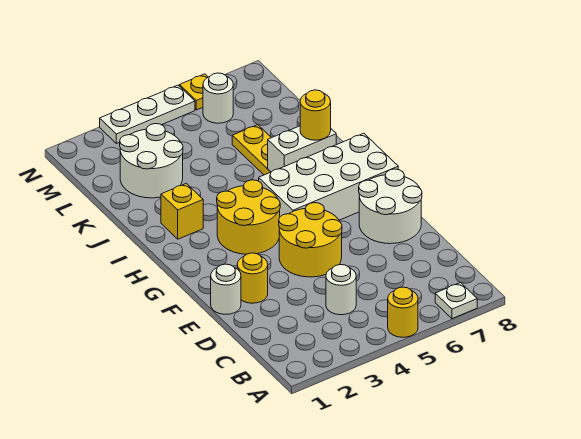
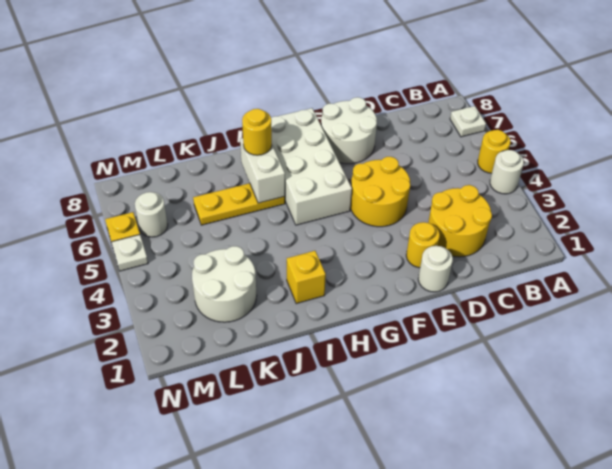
white round brick C4 level 1 -> white round brick A4 level 1
yellow round brick G3:H4 level 1 -> yellow round brick C2:D3 level 1
white plate N3:N5 level 1 -> white plate N5 level 1

